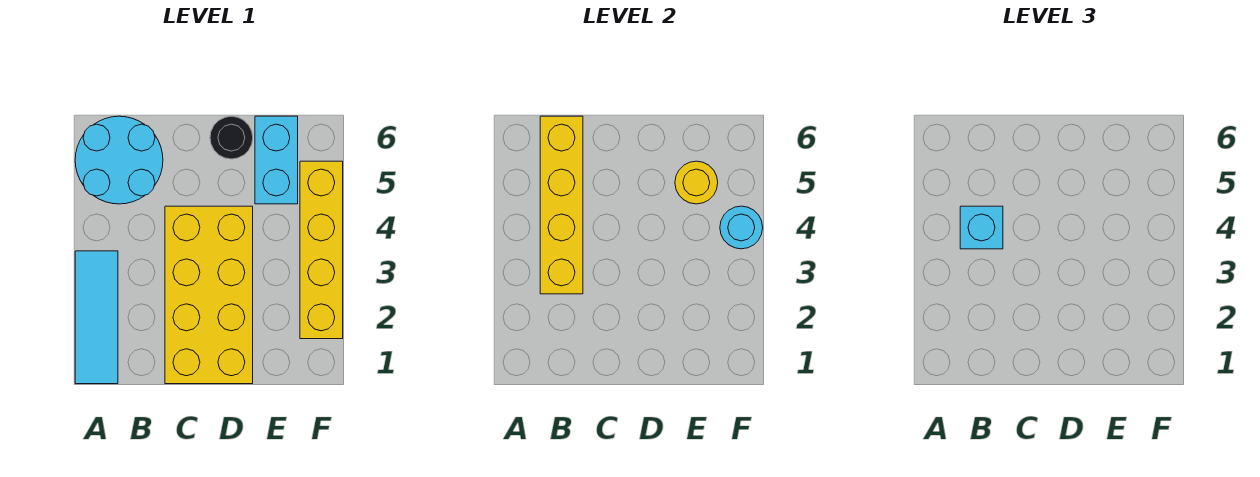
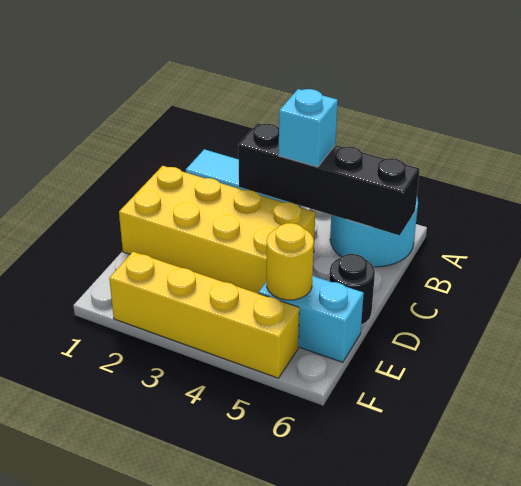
yellow brick B3:B6 level 2 -> black brick B3:B6 level 2
cyan round brick F4 level 2 -> none

